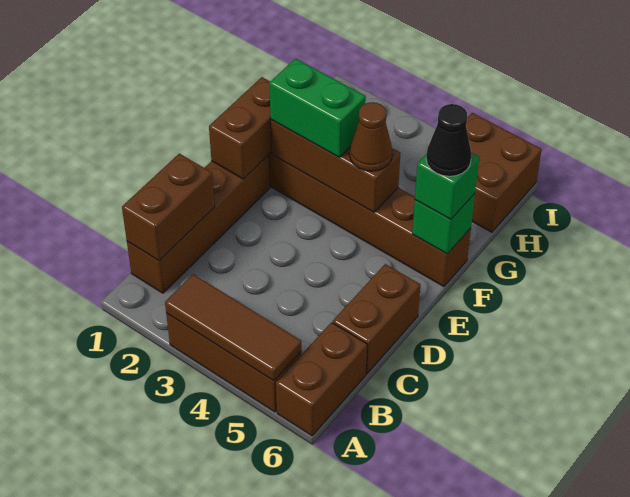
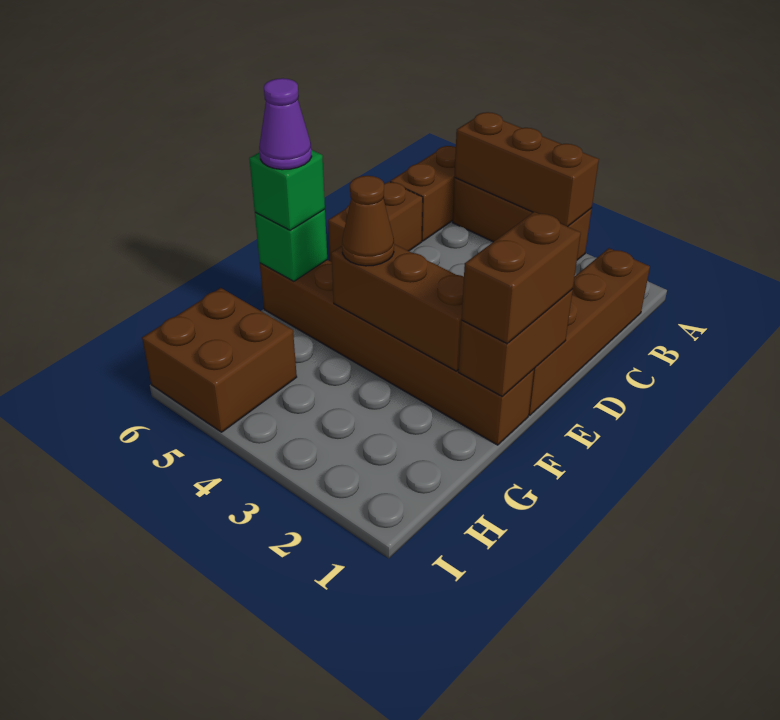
brown tile A3:A5 level 2 -> brown brick A3:A5 level 2
brown brick B1:C1 level 2 -> brown brick E1:F1 level 3
green brick F2:F3 level 3 -> none
black cone F6 level 4 -> purple cone F6 level 4

